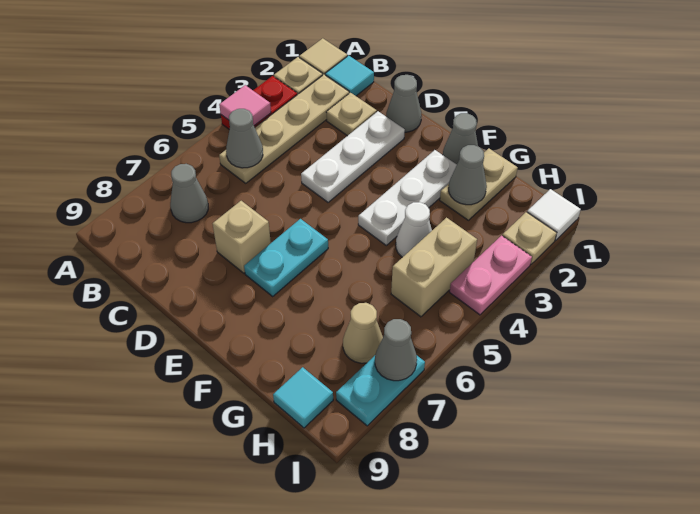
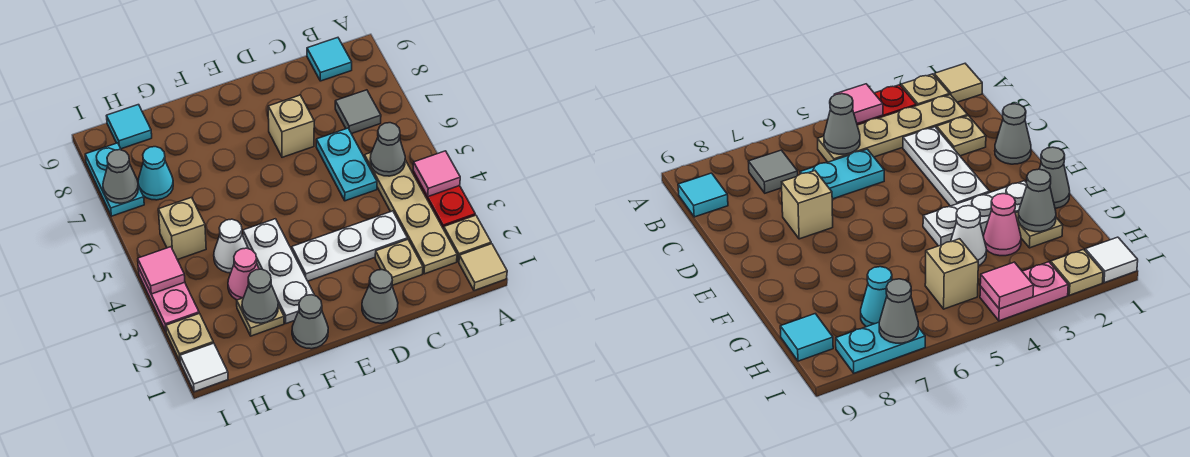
cyan tile B1 level 1 -> cyan tile B9 level 1
grey cone B7 level 1 -> grey tile B7 level 1
white plate D2:D4 level 1 -> white plate C3:E3 level 1
cyan plate E6:E7 level 1 -> cyan plate C5:C6 level 1
tan plate G1:G2 level 1 -> tan plate G2 level 1
none -> pink cone G3 level 1
tan brick H4:H5 level 1 -> tan brick H5 level 1
tan cone H7 level 1 -> cyan cone H7 level 1
none -> pink tile I4 level 2

